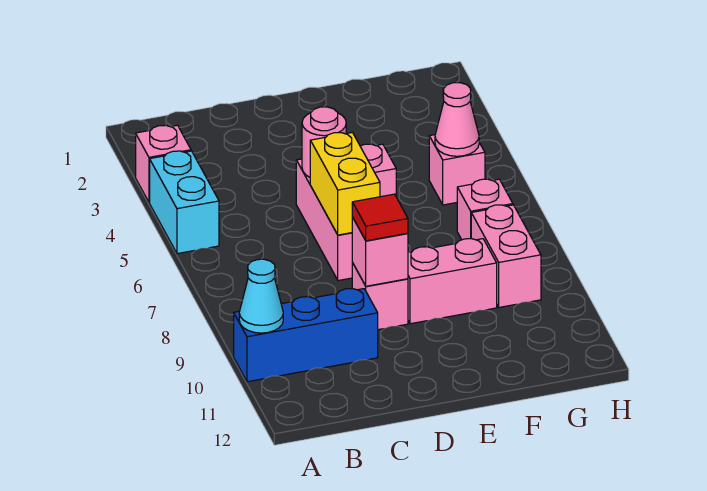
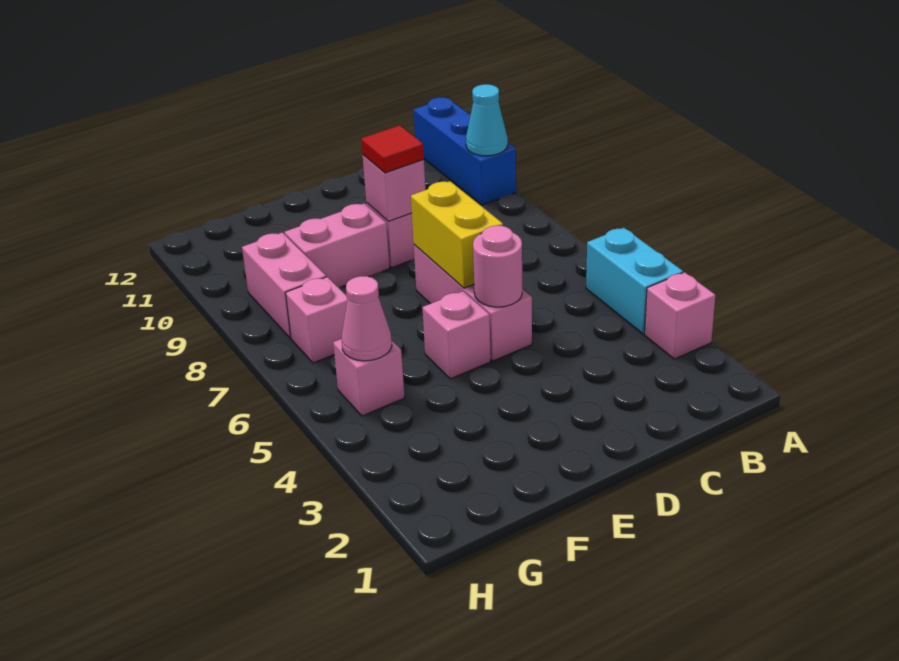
blue brick A10:C10 level 1 -> blue brick A10:A12 level 1

